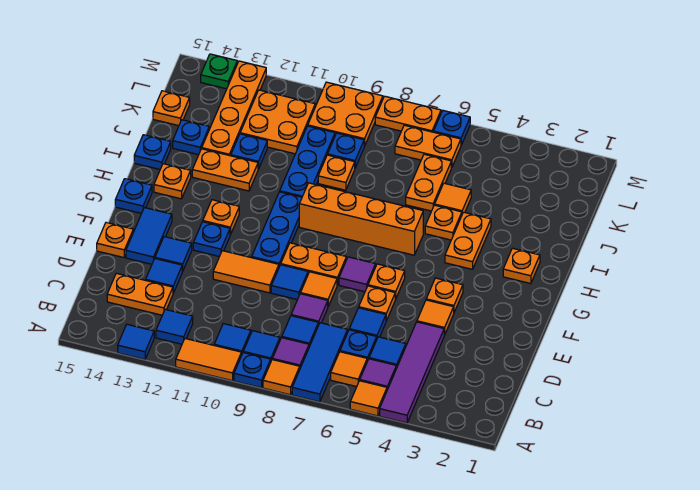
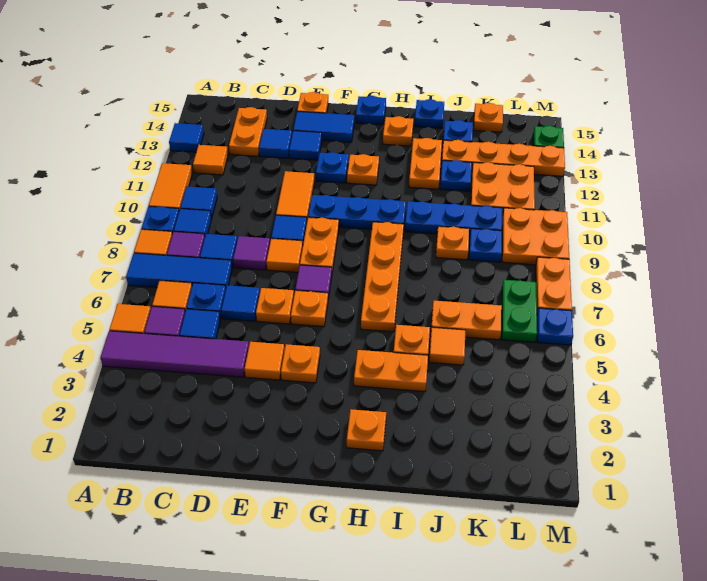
blue tile B12 level 1 -> orange tile B12 level 1
orange brick H6:H9 level 1 -> orange plate H6:H9 level 1
orange plate L6:L7 level 1 -> green plate L6:L7 level 1

